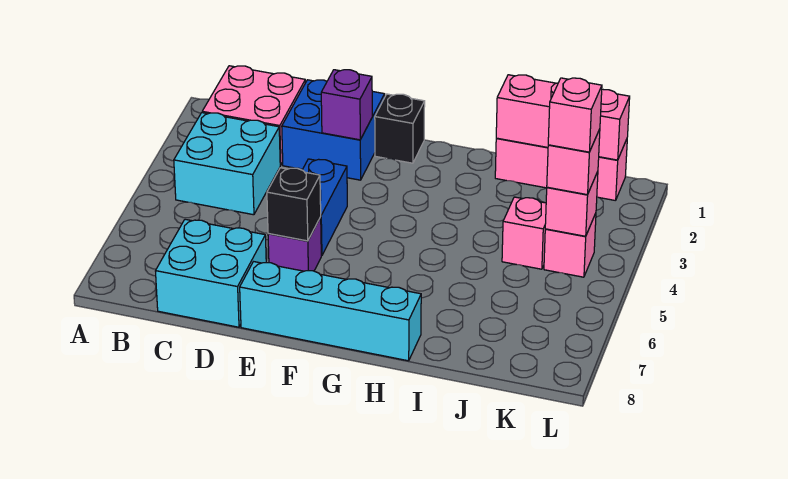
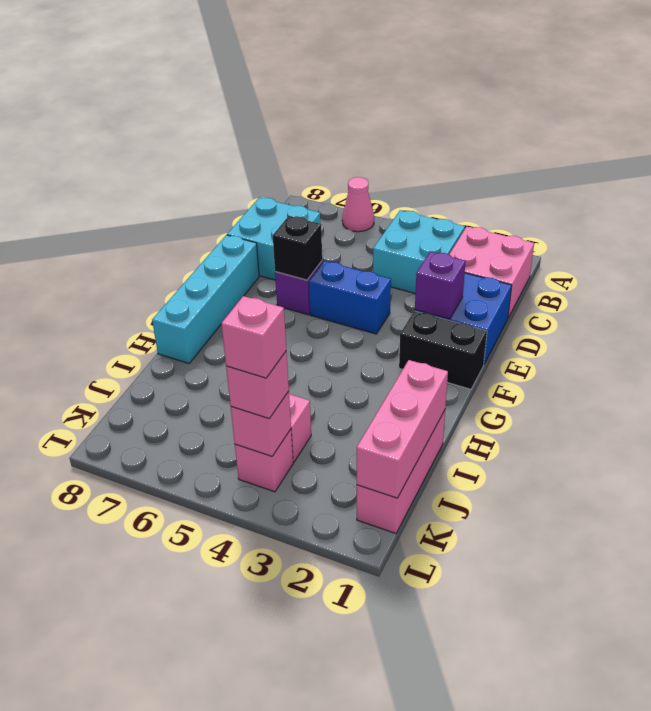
none -> pink cone A6 level 1
black brick F1 level 1 -> black brick F1:F2 level 1

